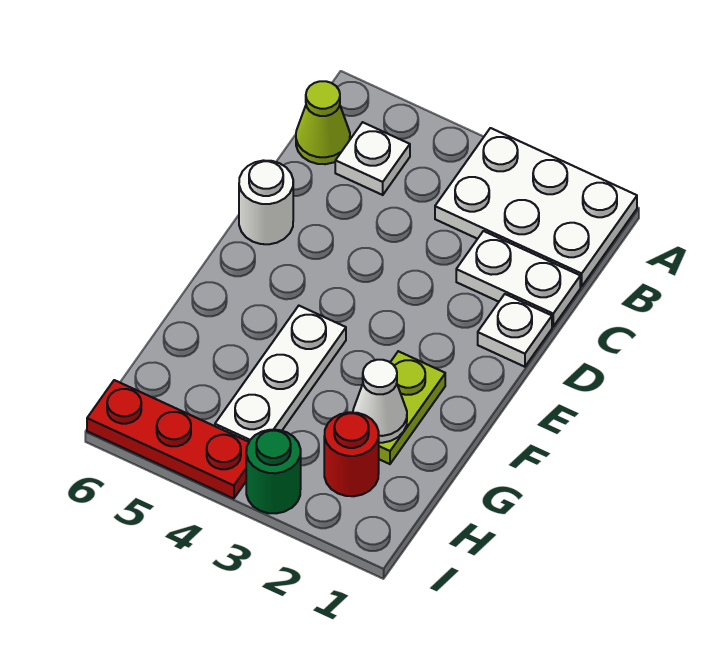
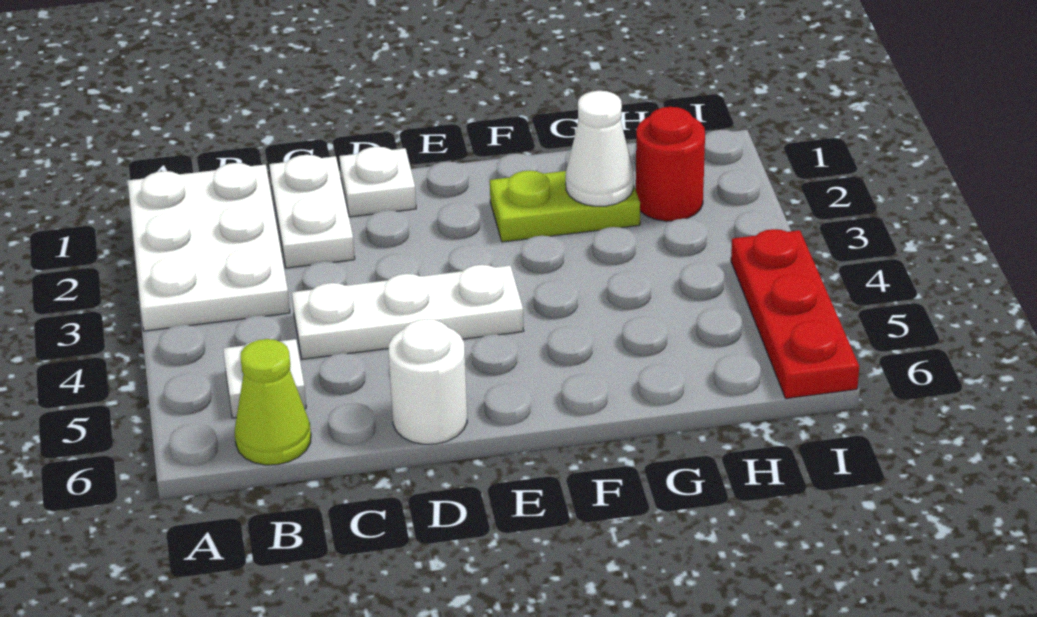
white plate F4:H4 level 1 -> white plate C4:E4 level 1
green round brick I3 level 1 -> none

